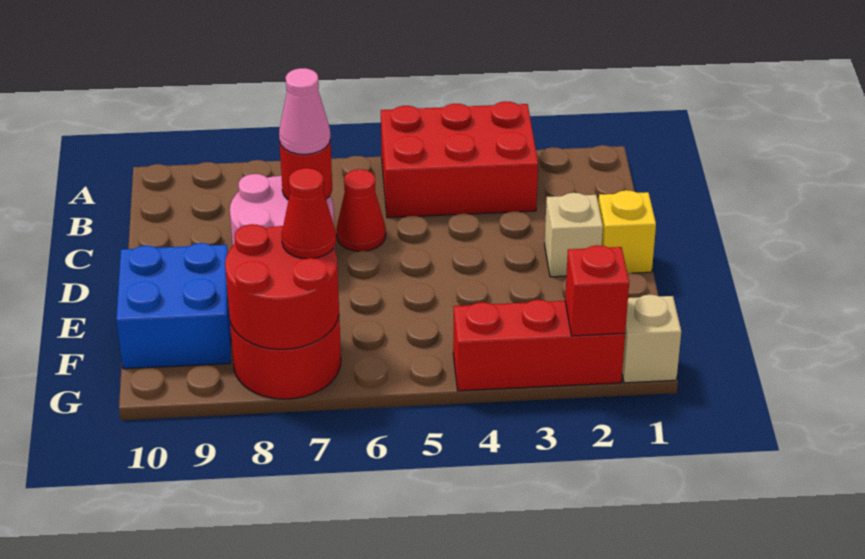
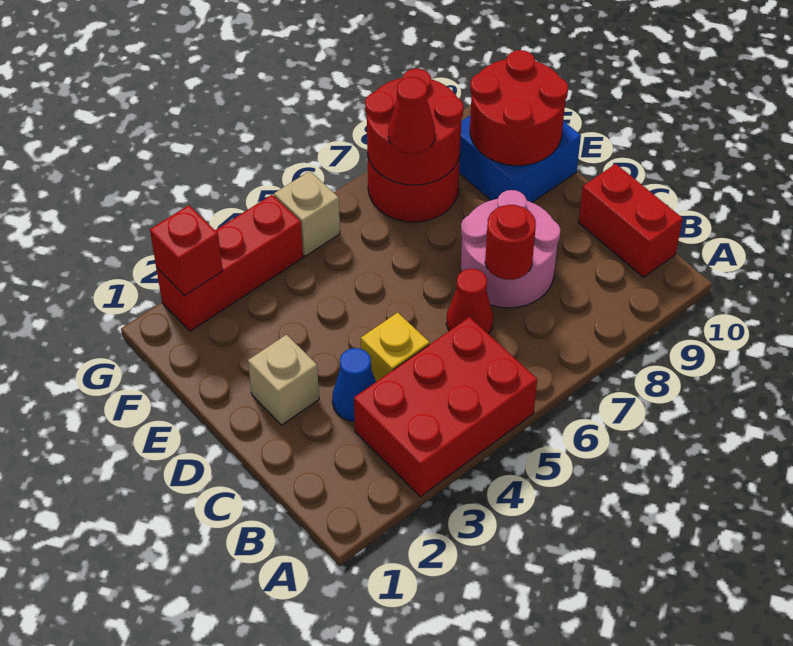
none -> red brick B10:C10 level 1
none -> blue cone C3 level 1
pink cone C7 level 3 -> none
yellow brick D1 level 1 -> yellow brick C4 level 1
none -> red round brick E9:F10 level 2
tan brick G1 level 1 -> tan brick G5 level 1

